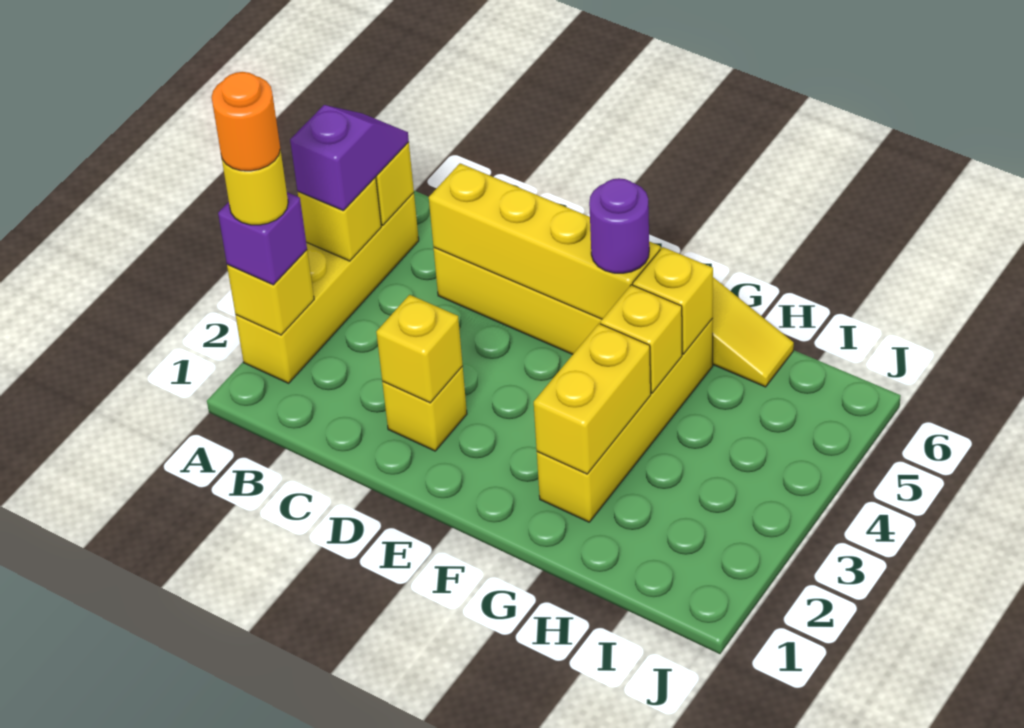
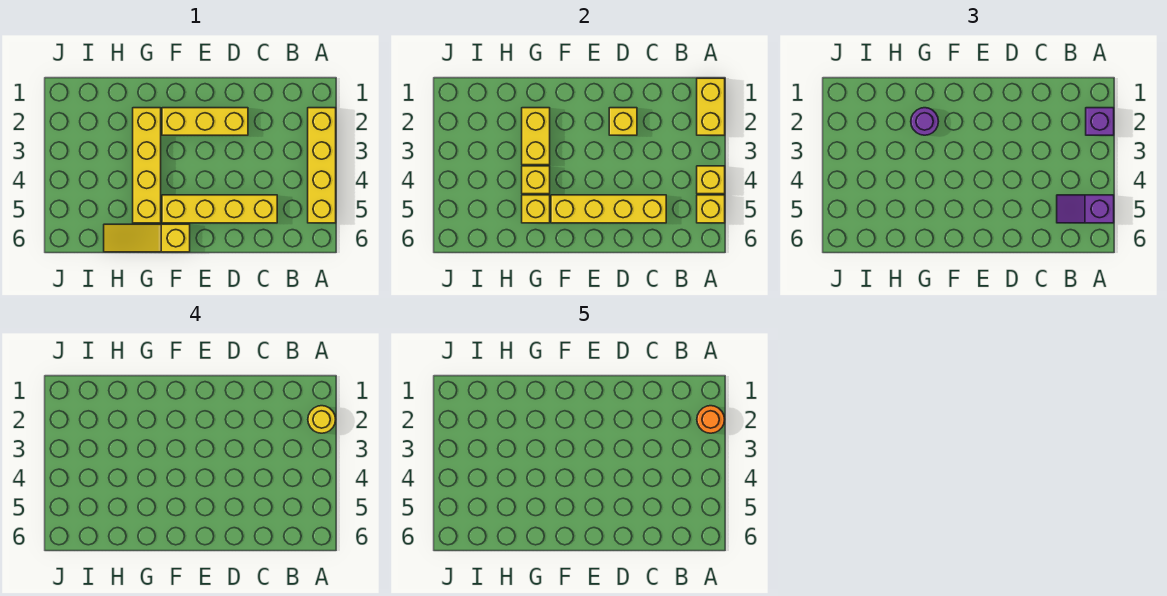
yellow brick A2 level 2 -> yellow brick A1:A2 level 2
purple slope A4:A5 level 3 top 4 -> purple slope A5:B5 level 3 top A
yellow brick D2 level 1 -> yellow brick D2:F2 level 1
purple round brick F5 level 3 -> purple round brick G2 level 3

